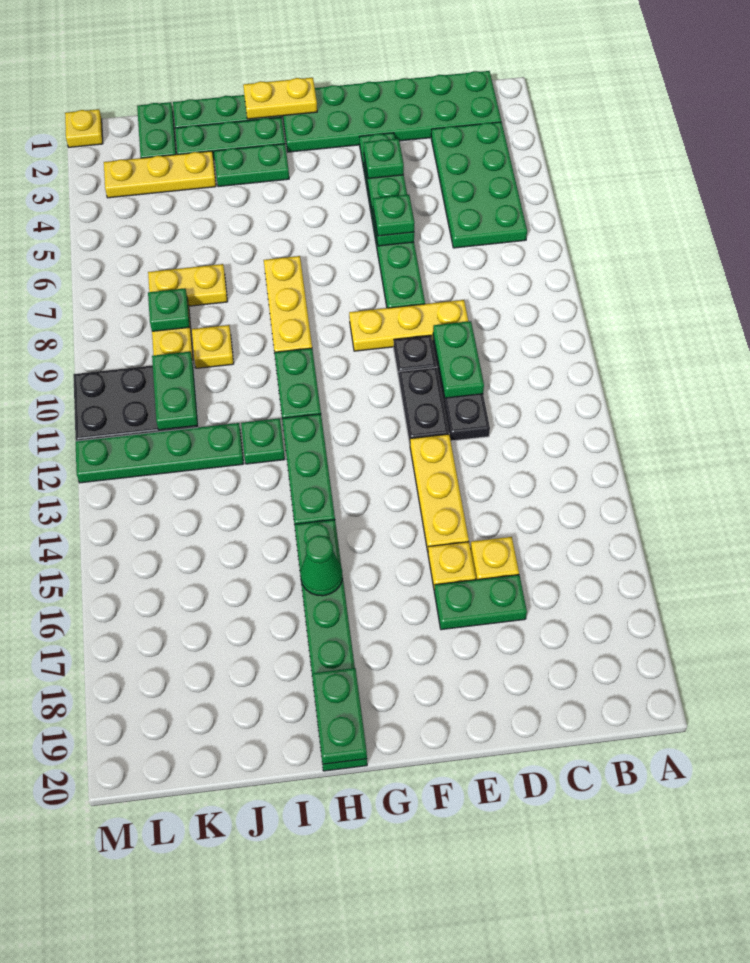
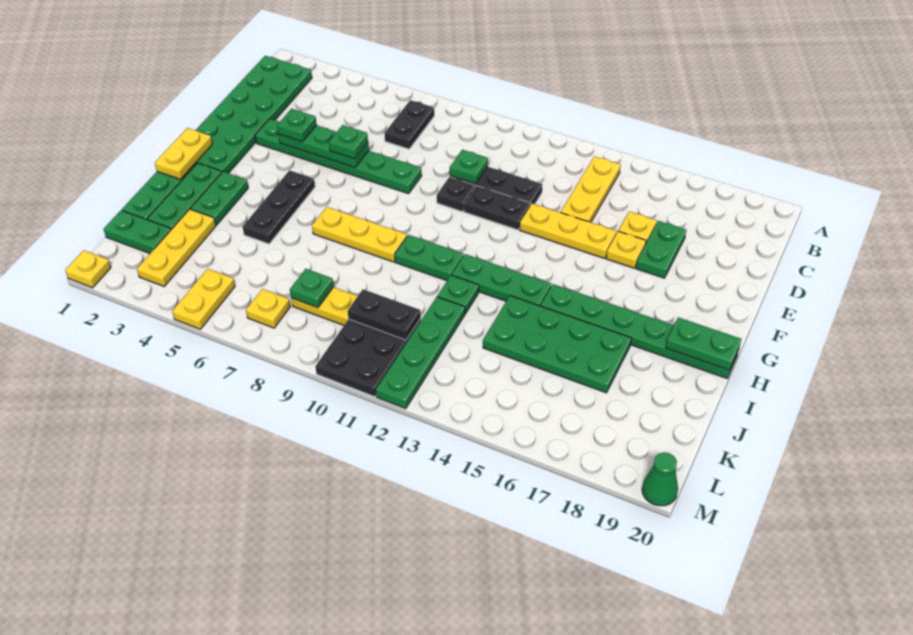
green plate B3:C6 level 1 -> green plate I14:J17 level 1
none -> black plate B7:C7 level 1
yellow plate D9:F9 level 1 -> yellow plate B14:D14 level 1
green plate D10:D11 level 2 -> green plate D10 level 2
none -> black plate G5:I5 level 1
green cone H16 level 2 -> green cone M20 level 1
yellow plate J7:K7 level 1 -> yellow plate L5:M5 level 1
yellow plate J9 level 1 -> yellow plate L7 level 1
green plate K10:K11 level 2 -> black plate K10:K11 level 2

